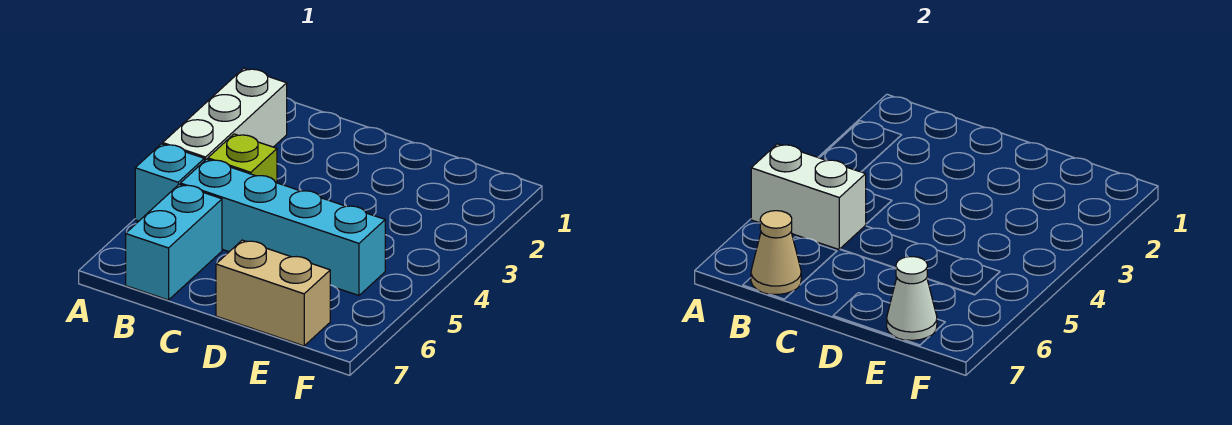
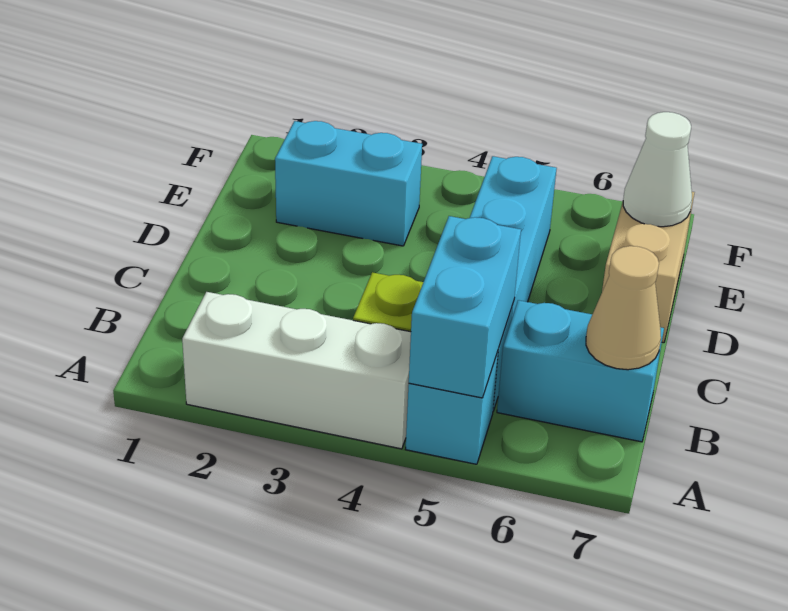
white brick A5:B5 level 2 -> cyan brick A5:B5 level 2
none -> cyan brick E2:E3 level 1

